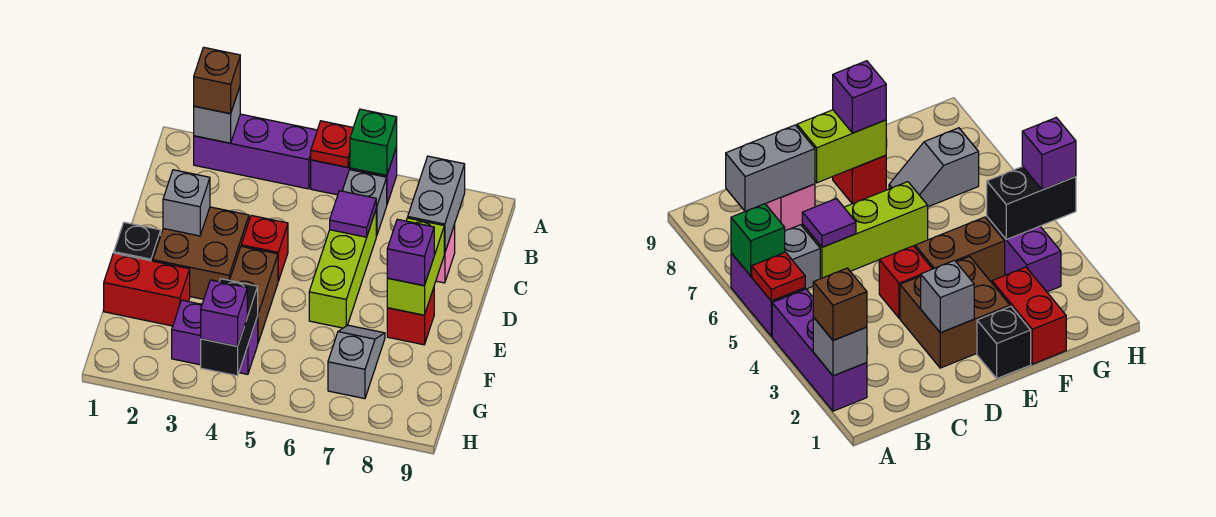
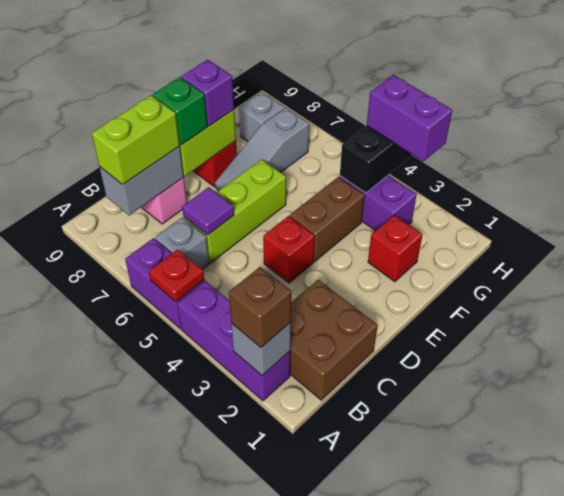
green brick A6 level 2 -> green brick D8 level 3
none -> lime brick B8:C8 level 3
brown brick D2:E3 level 1 -> brown brick B1:C2 level 1
grey brick D2 level 2 -> grey brick G8 level 1
black brick E1 level 1 -> none
red brick F1:F2 level 1 -> red brick F2 level 1
grey slope F7:G7 level 1 top G -> grey slope E7:G7 level 1 top G
purple brick H4 level 3 -> purple brick H3:H4 level 3

